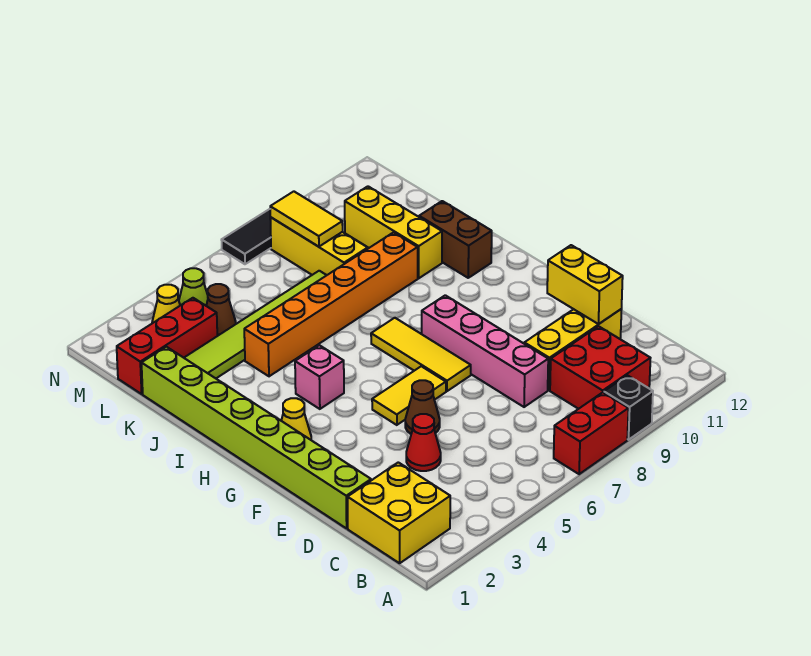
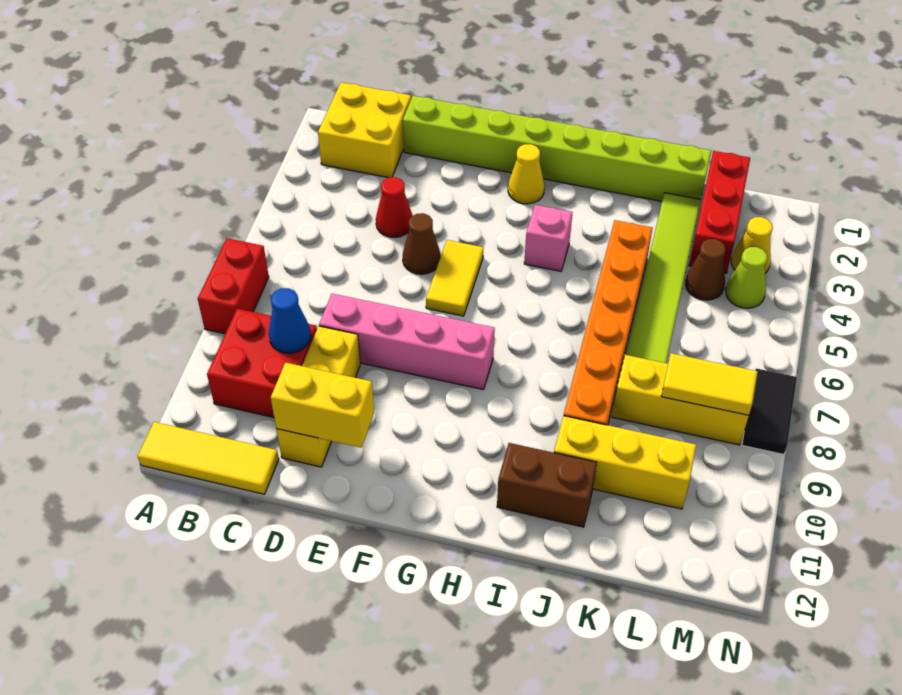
black brick A9 level 1 -> none
none -> blue cone C9 level 2
yellow tile F7:H7 level 1 -> yellow tile A12:C12 level 1

